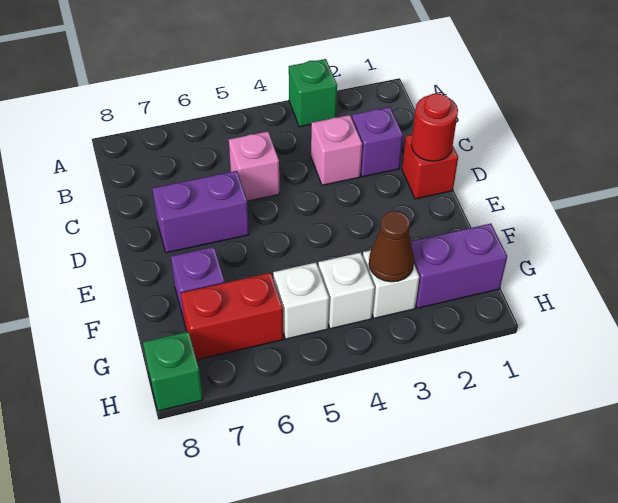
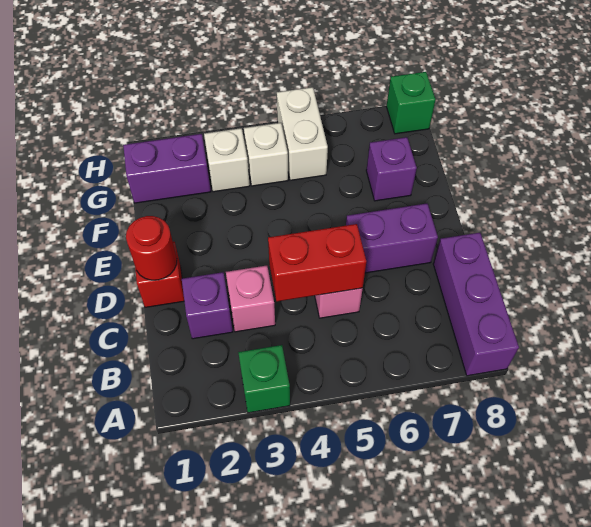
none -> purple brick A8:C8 level 1
brown cone G3 level 2 -> none
white brick G5 level 1 -> white brick G5:H5 level 1
red brick G6:G7 level 1 -> red brick C4:C5 level 2

